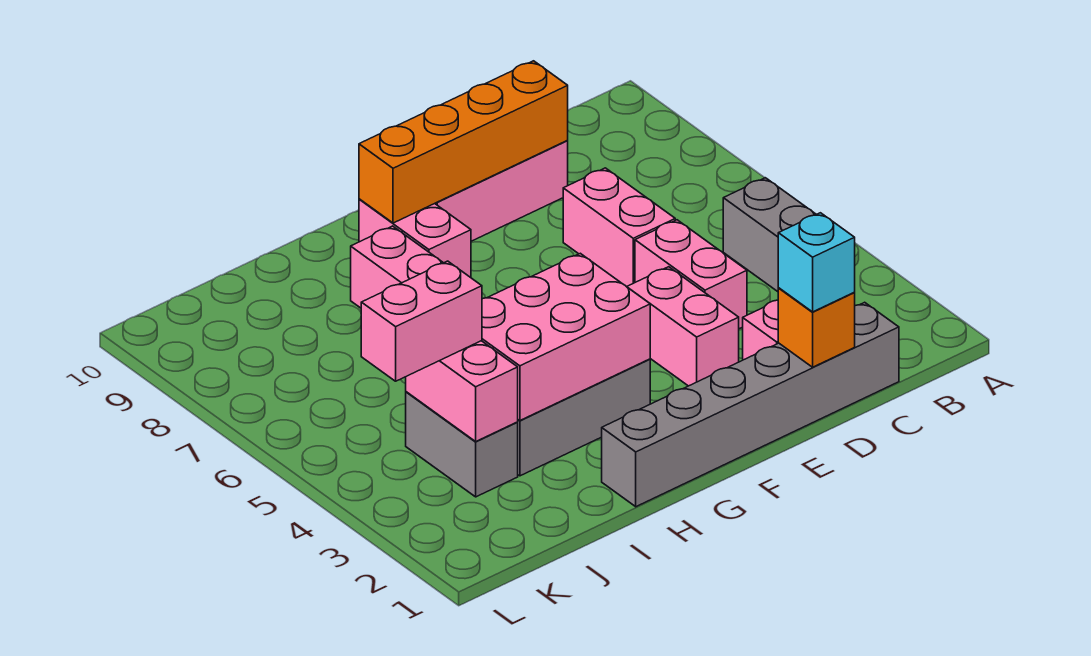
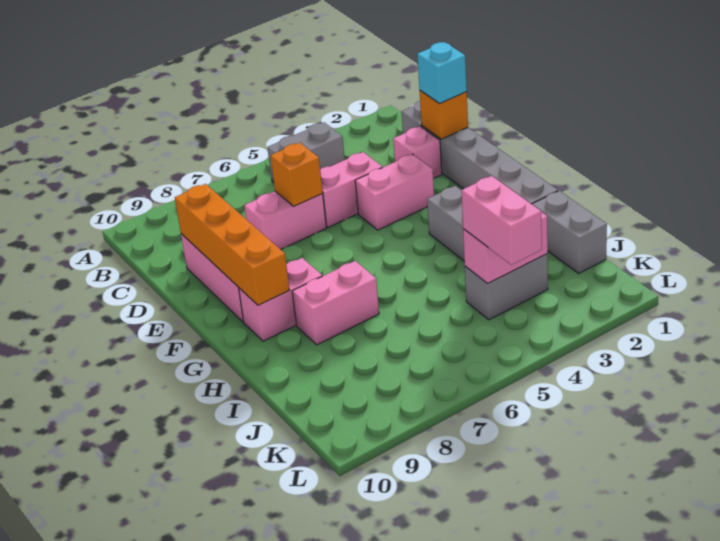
none -> orange brick D6 level 2
pink brick G3:I4 level 2 -> none
none -> grey brick I1:J1 level 1

